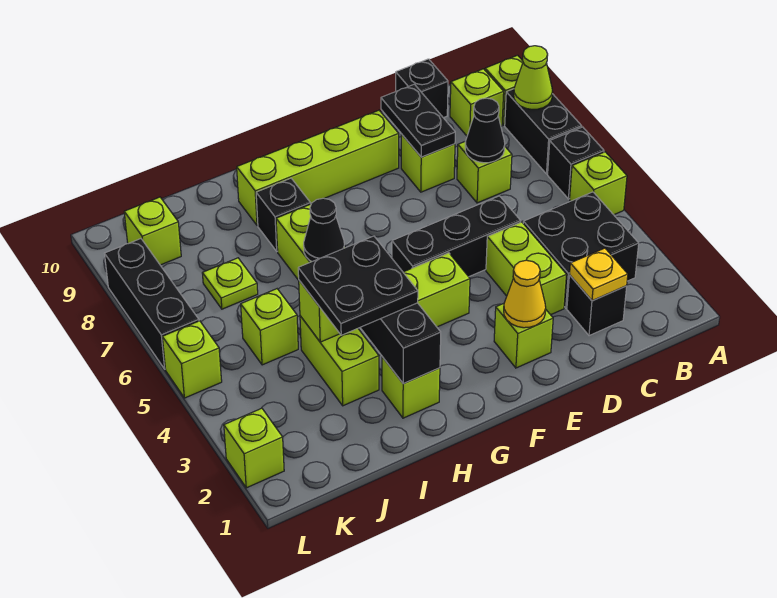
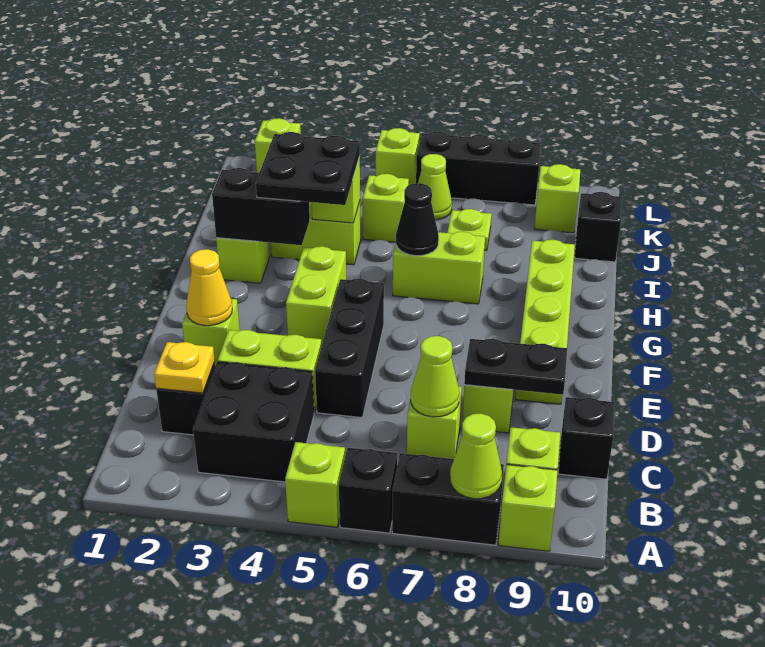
black cone C7 level 2 -> lime cone C7 level 2
black brick H8 level 1 -> black brick J10 level 1
none -> lime cone K6 level 1

